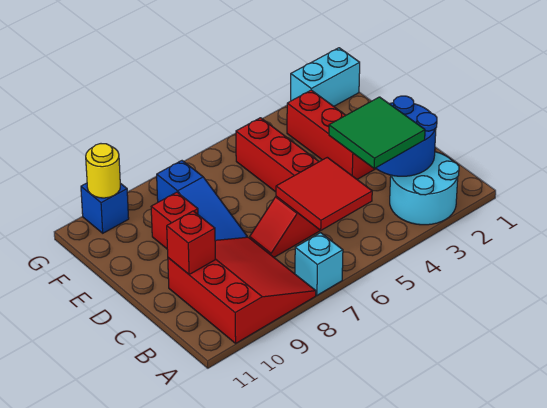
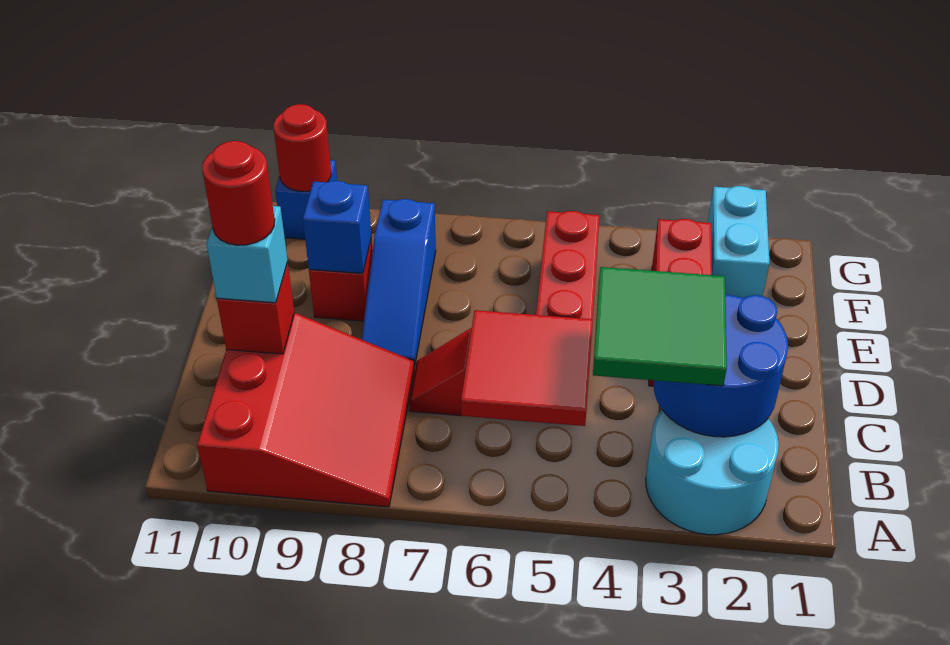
cyan brick A7 level 1 -> cyan brick C10 level 3
none -> red round brick C10 level 4
none -> blue brick E9 level 2
cyan brick G1:G2 level 1 -> cyan brick F2:G2 level 1
yellow round brick G10 level 2 -> red round brick G10 level 2

